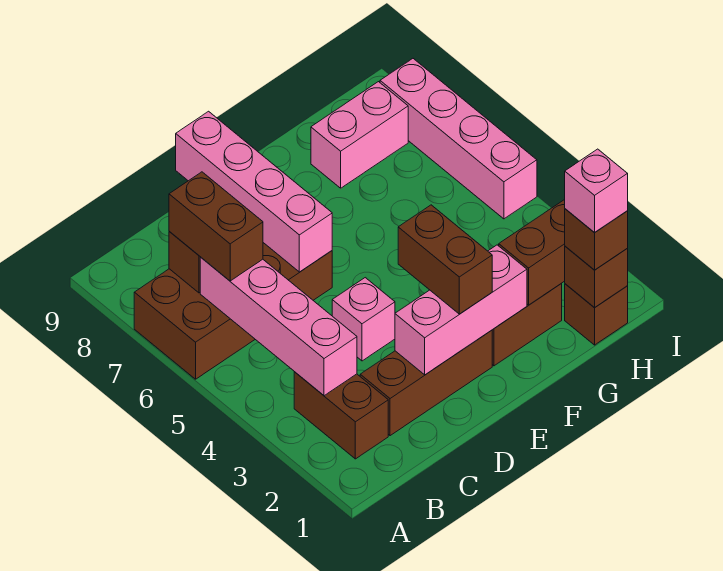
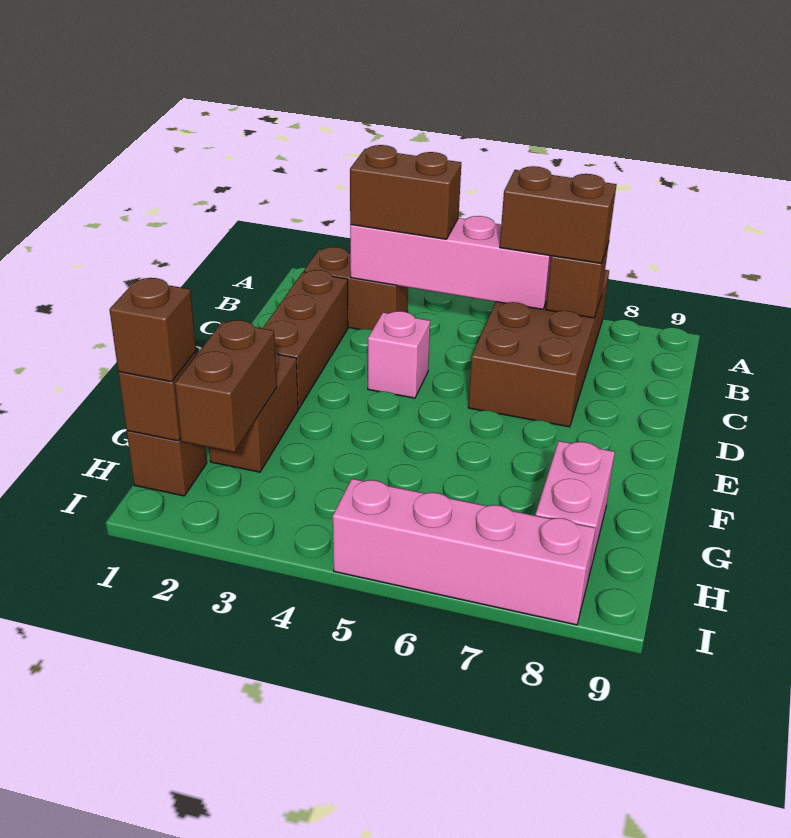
pink brick D2:F2 level 2 -> none
pink brick D6:D9 level 2 -> none
brown brick E2:E3 level 3 -> brown brick B3:B4 level 3
pink brick H1 level 4 -> none

